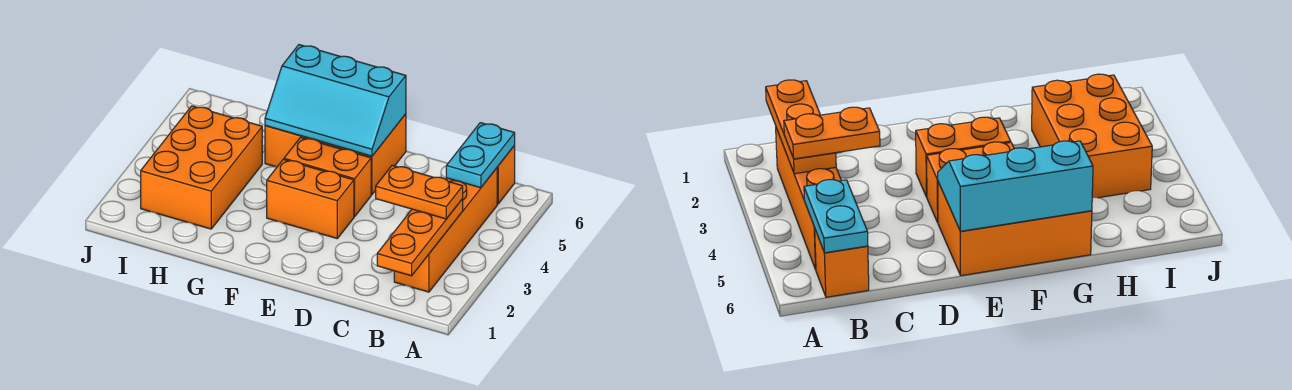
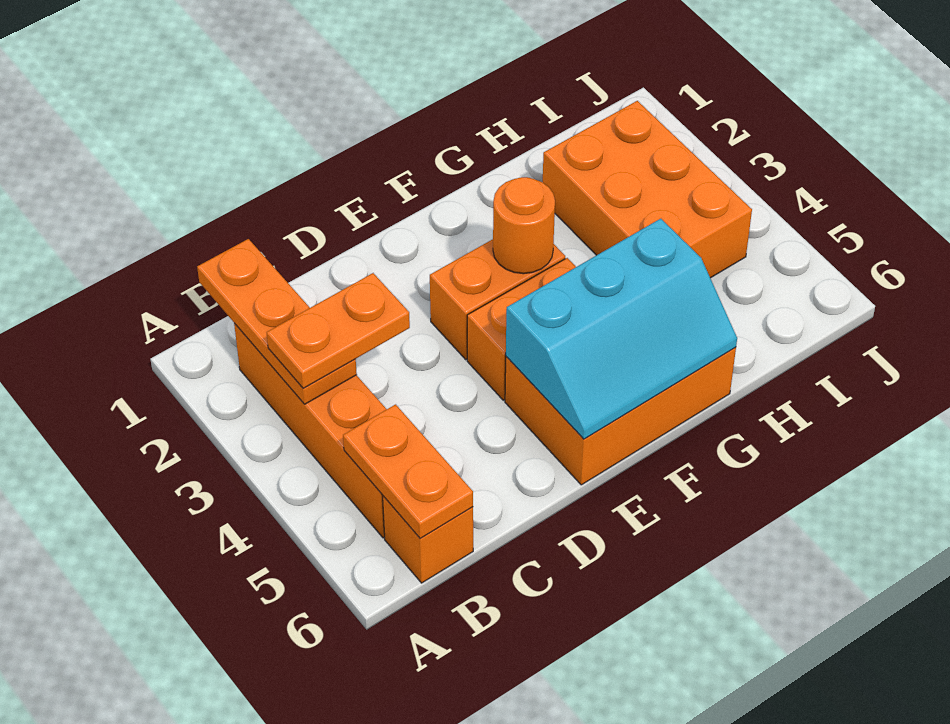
cyan plate B5:B6 level 2 -> orange plate B5:B6 level 2
cyan slope E5:G6 level 2 top 6 -> cyan slope E5:G6 level 2 top 5
none -> orange round brick F3 level 2

